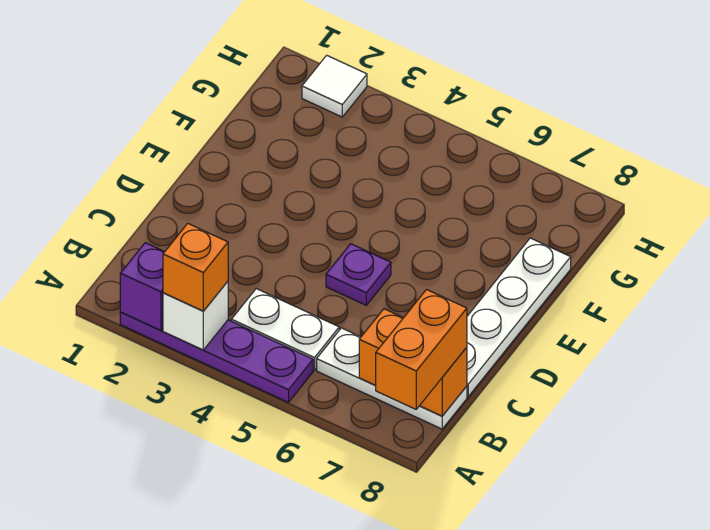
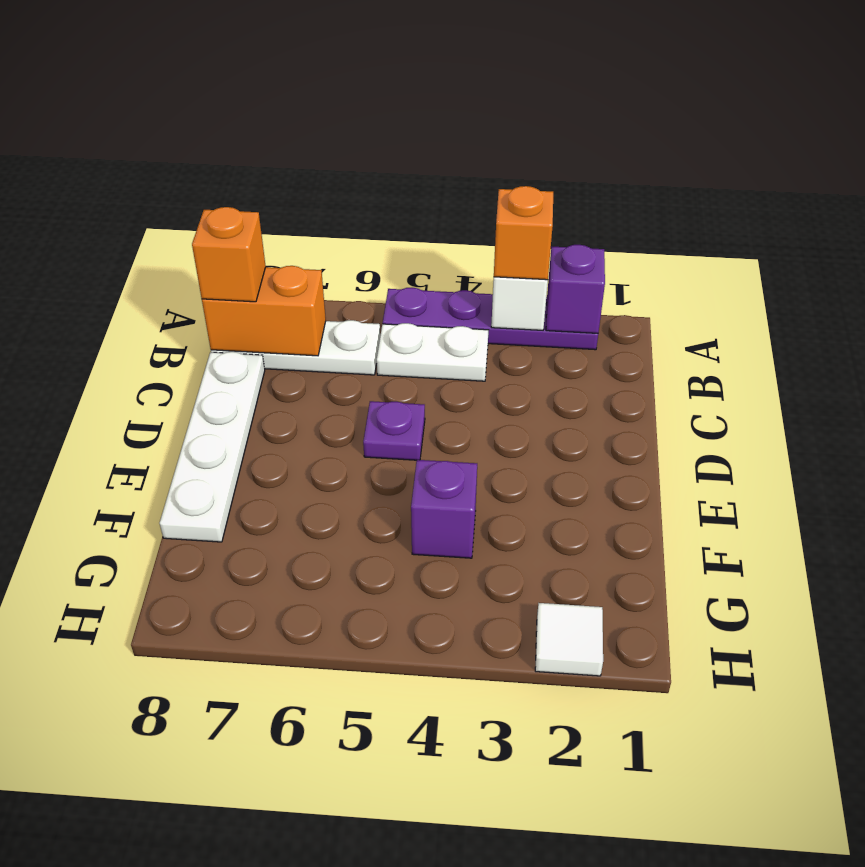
orange brick A8:B8 level 3 -> orange brick B8 level 3
none -> purple brick F4 level 1

